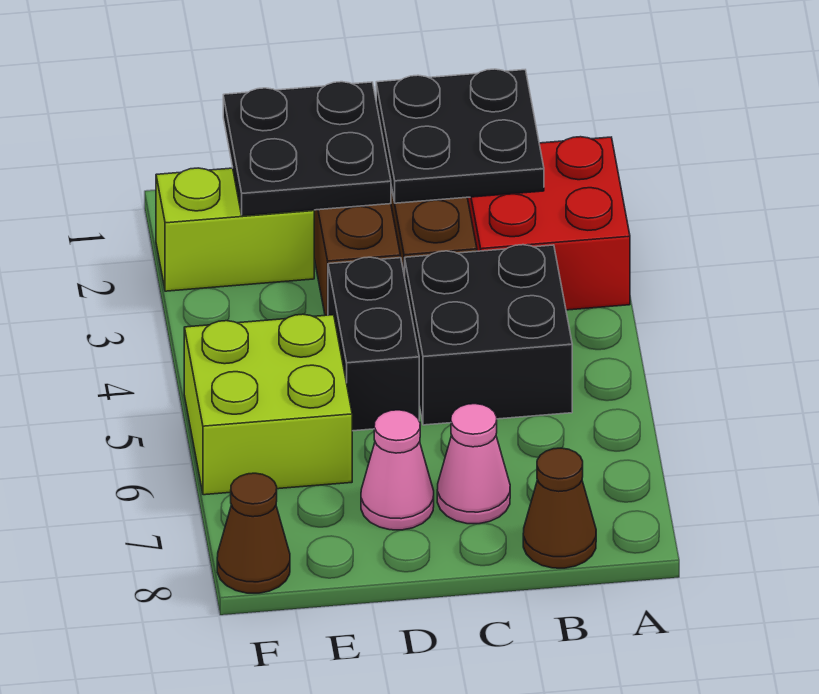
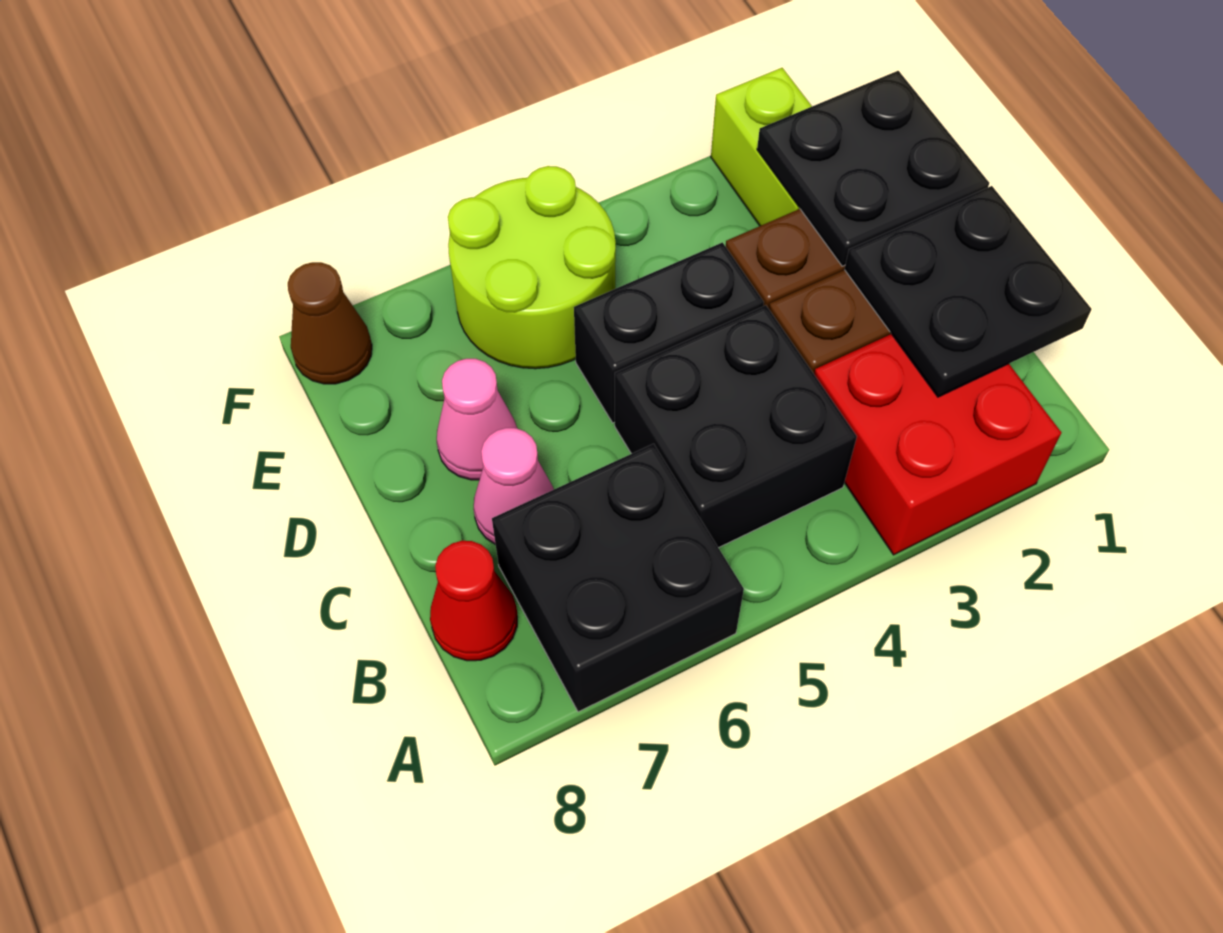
none -> black brick A6:B7 level 1
brown cone B8 level 1 -> red cone B8 level 1
lime brick E5:F6 level 1 -> lime round brick E5:F6 level 1

